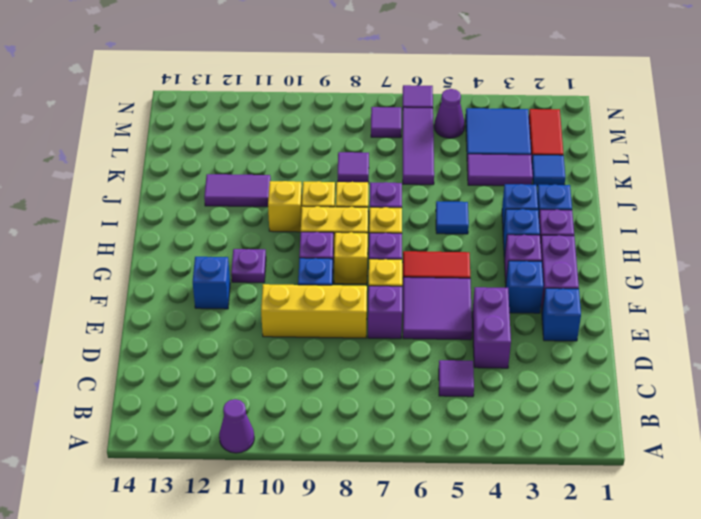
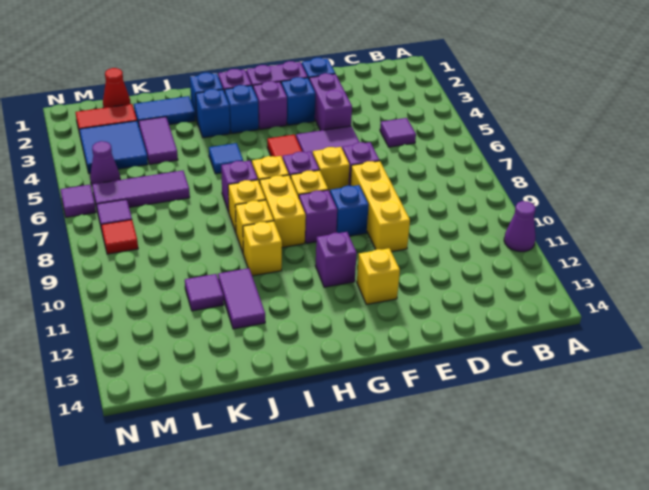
purple brick D4:E4 level 1 -> purple brick E3:E4 level 1
blue brick F12 level 1 -> yellow brick F12 level 1
purple plate G11 level 1 -> purple brick G11 level 1
blue tile K2 level 1 -> blue tile J2:K2 level 1
purple tile K8 level 1 -> purple tile K11 level 1
none -> red cone L1 level 1
none -> red tile M8 level 1

